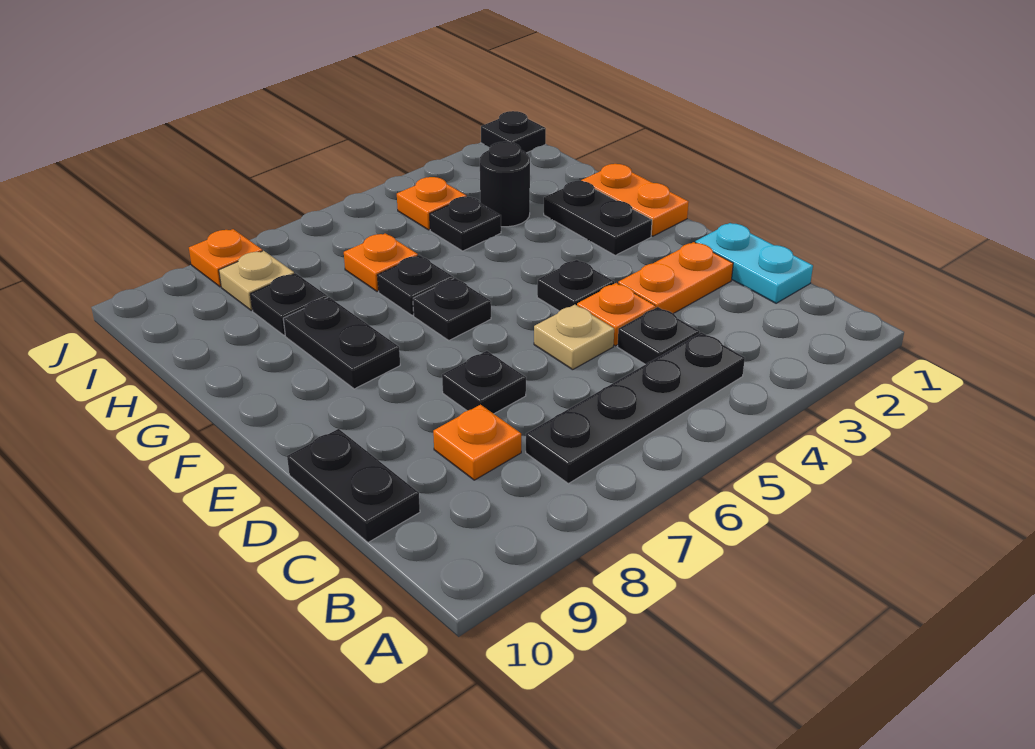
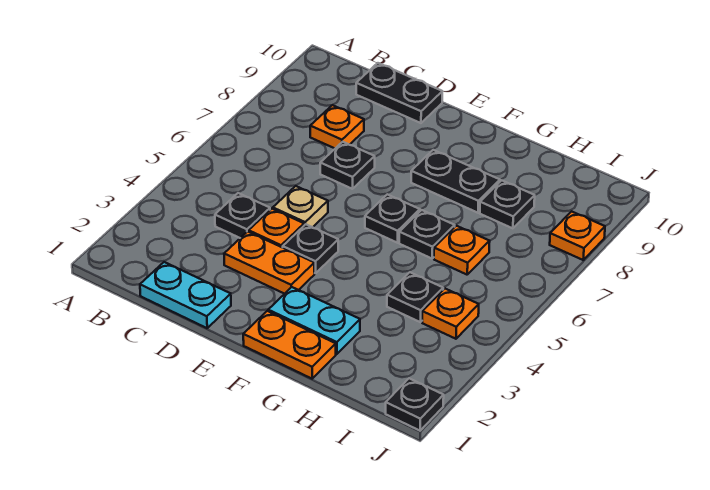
black plate B4:B7 level 1 -> none
orange plate D2:D3 level 1 -> orange plate D3:E3 level 1
black plate F2:G2 level 1 -> cyan plate F2:G2 level 1
black round brick H3 level 1 -> none
tan plate I8 level 1 -> none

